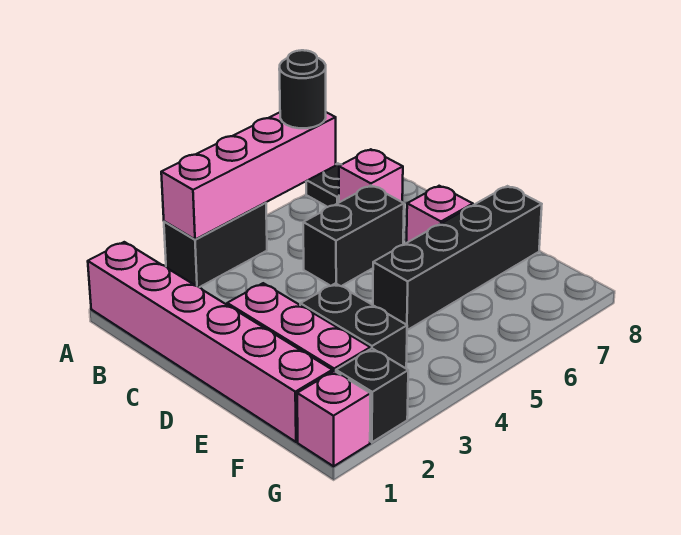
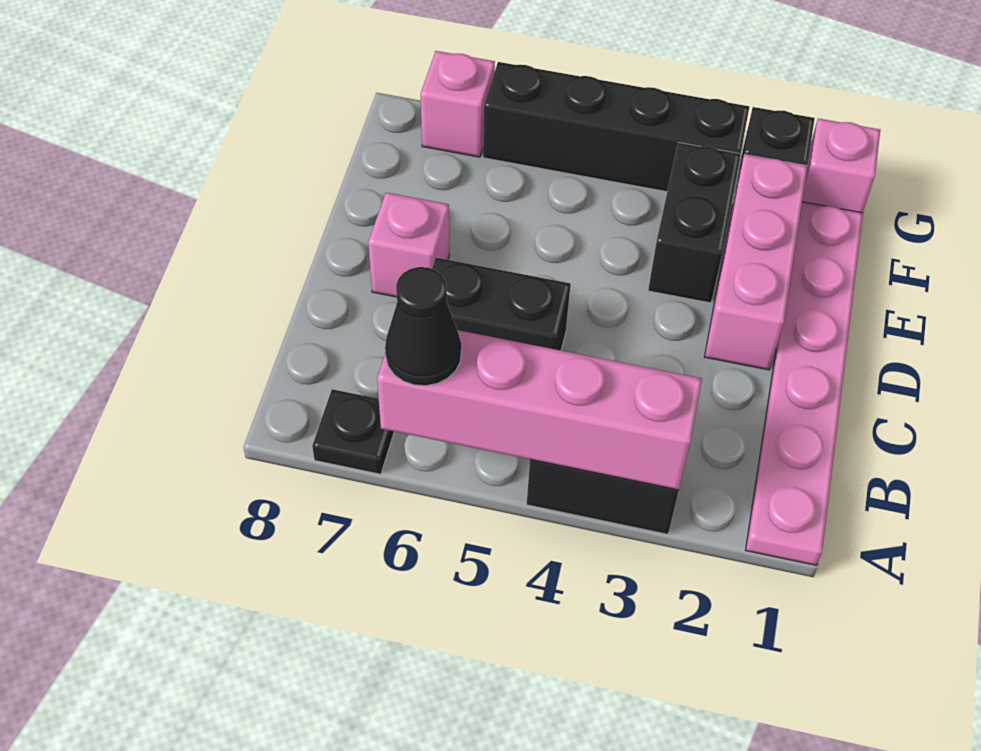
pink brick A1:F1 level 1 -> pink plate A1:F1 level 1
black round brick A6 level 3 -> black cone A6 level 3
pink brick B7 level 1 -> pink brick G7 level 1
black brick E5:E8 level 1 -> black brick G3:G6 level 1

